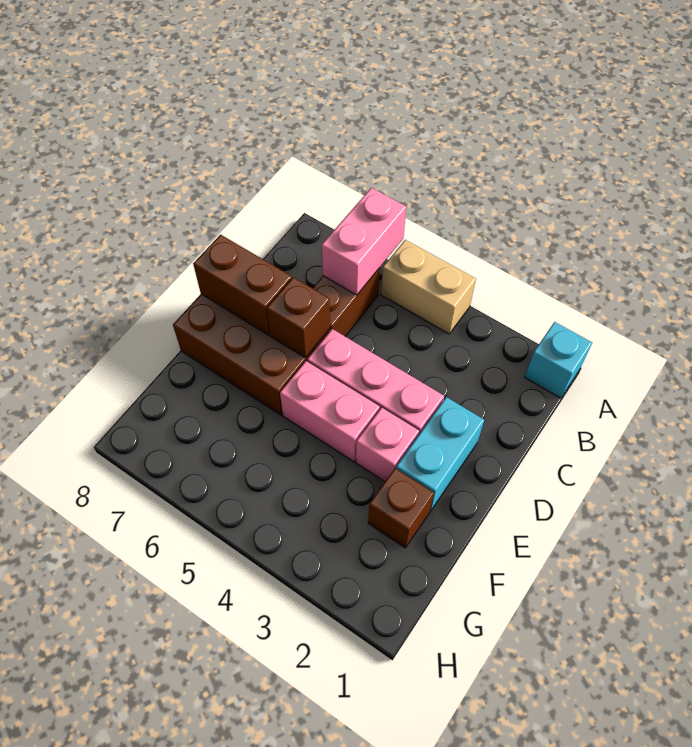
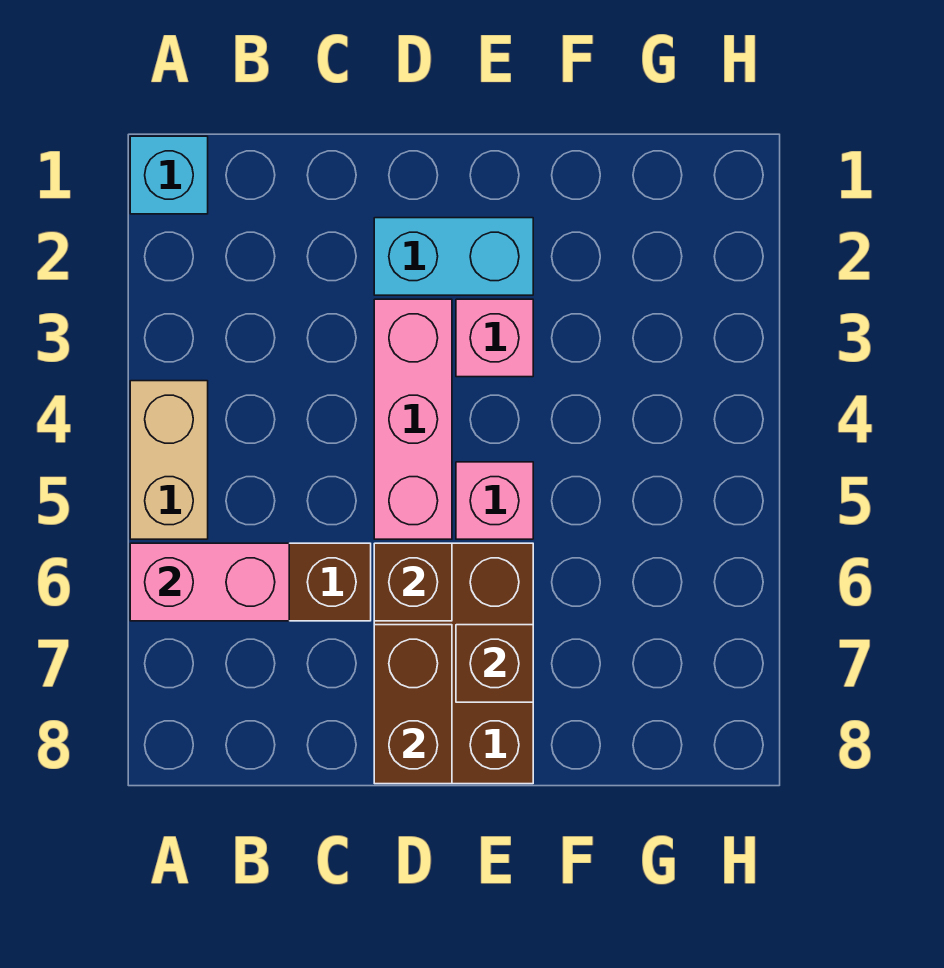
pink brick E4:E5 level 1 -> pink brick E5 level 1
brown brick F2 level 1 -> brown brick E7 level 2

